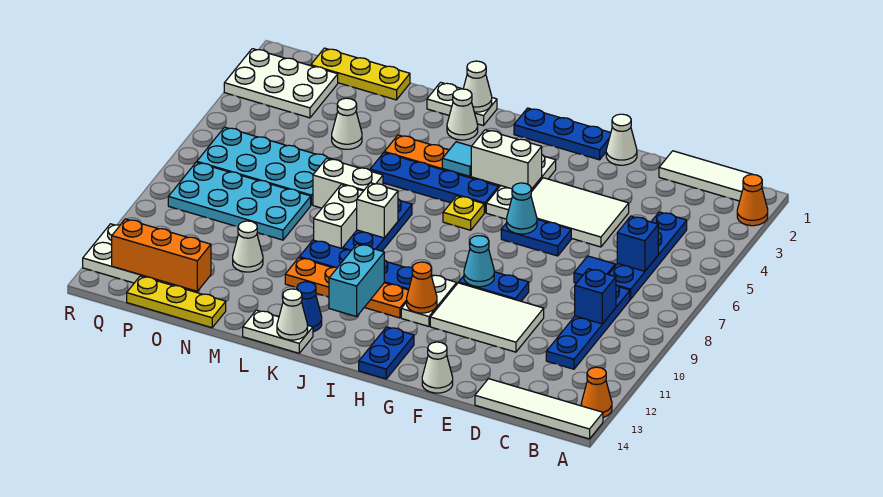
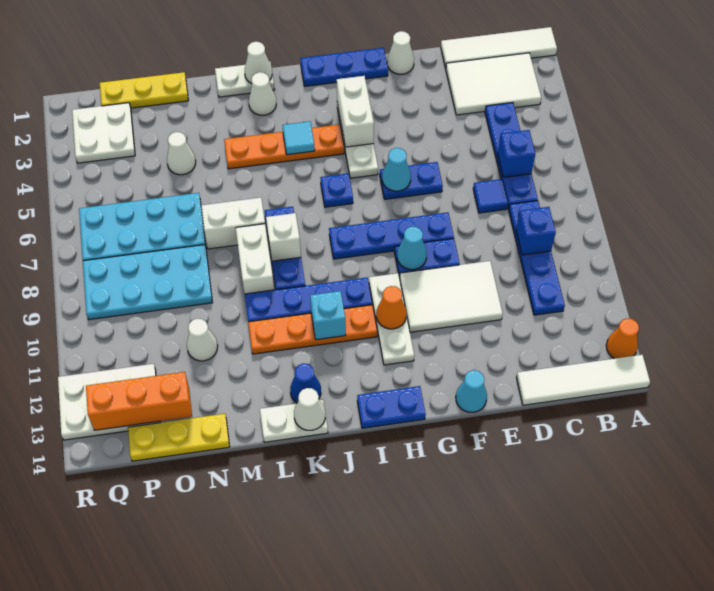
orange cone A2 level 1 -> none
white tile B1:D1 level 1 -> white tile A1:D1 level 1
white tile E4:G5 level 1 -> white tile B2:D3 level 1
white cone F14 level 1 -> cyan cone F14 level 1
white brick H4:I4 level 2 -> white brick H3:H4 level 2
white plate H10:H11 level 1 -> white plate H10:H12 level 1
blue plate H13:H14 level 1 -> blue plate H14:I14 level 1
blue plate I5:L5 level 1 -> blue plate F8:I8 level 1
yellow plate I6 level 1 -> blue plate I6 level 1
cyan brick J11:J12 level 2 -> cyan brick J11 level 2
white plate P2:R3 level 1 -> white plate P2:Q3 level 1

